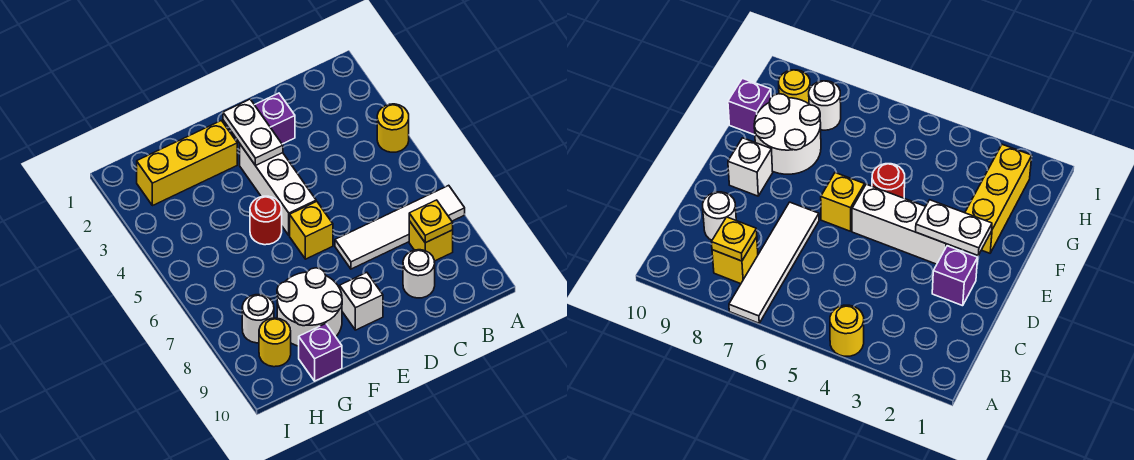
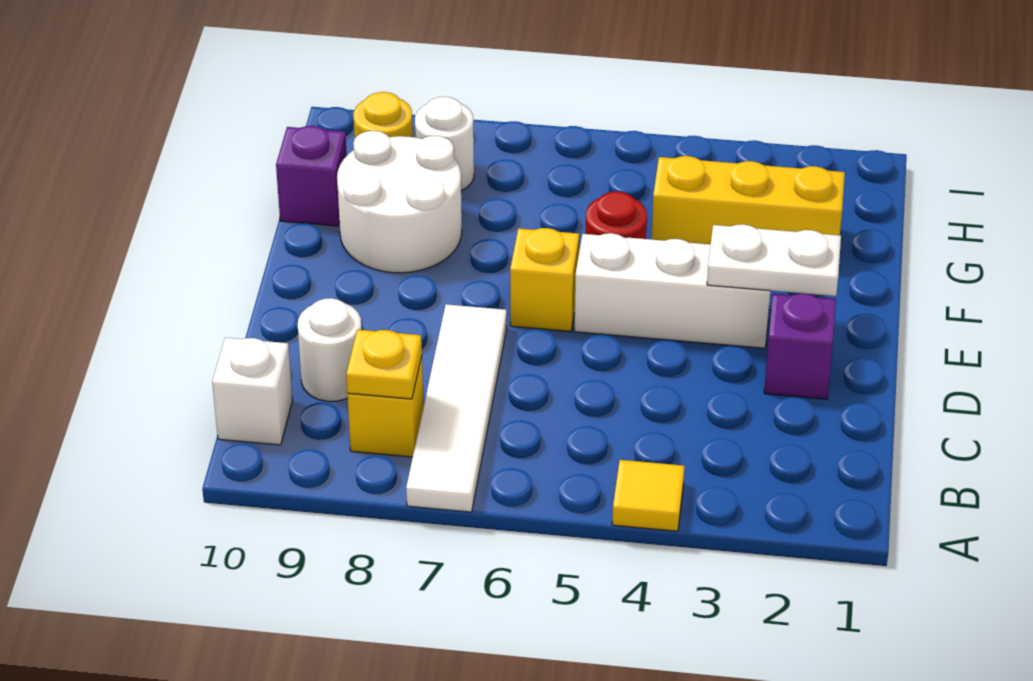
yellow round brick A4 level 1 -> yellow tile A4 level 1
white brick E9 level 1 -> white brick B10 level 1
yellow brick F2:H2 level 1 -> yellow brick G2:G4 level 1

